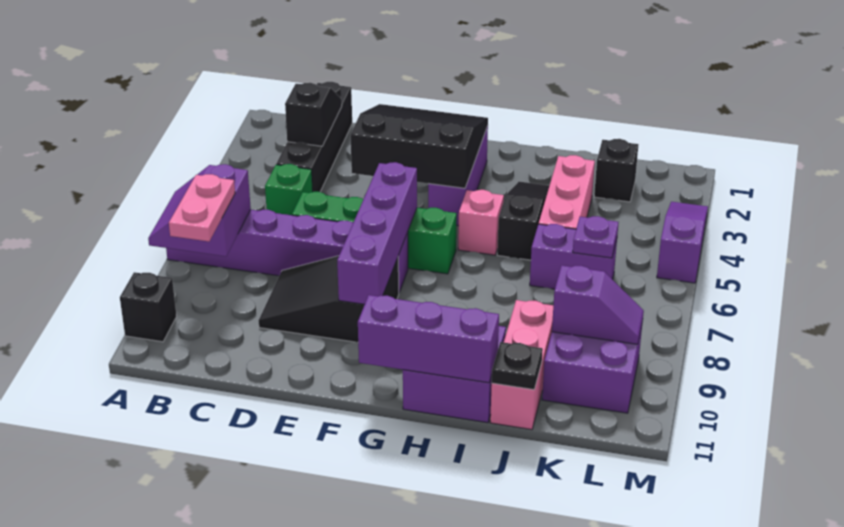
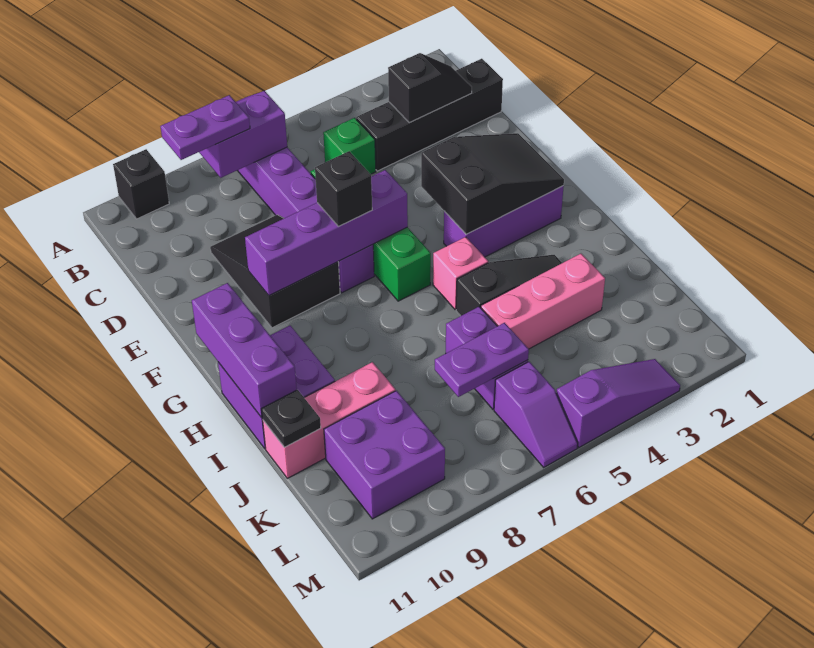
pink plate B8:B9 level 3 -> purple plate B8:B9 level 3
black slope E2:G4 level 2 top 4 -> black slope F2:G4 level 2 top 4
black brick K2 level 1 -> black brick F7 level 3
purple plate K6 level 2 -> purple plate K6:K7 level 2
purple slope K9:L9 level 2 top K -> purple slope L6:M6 level 1 top L

